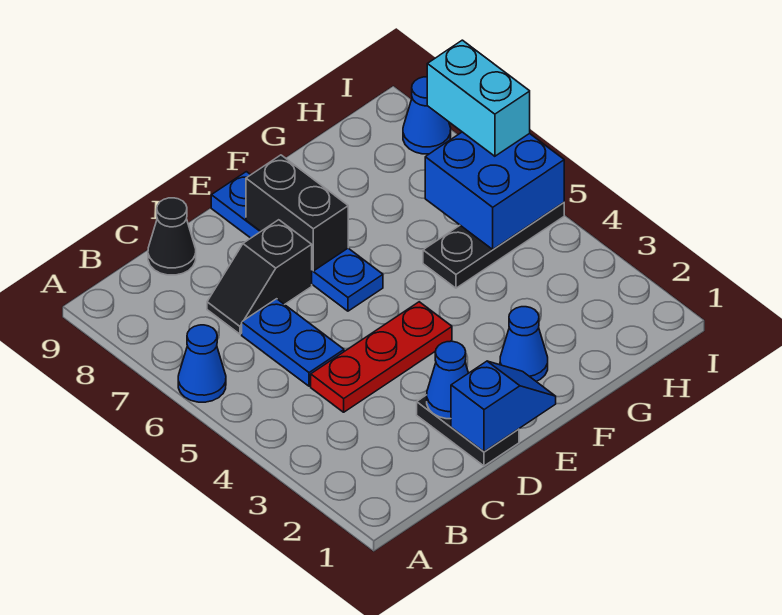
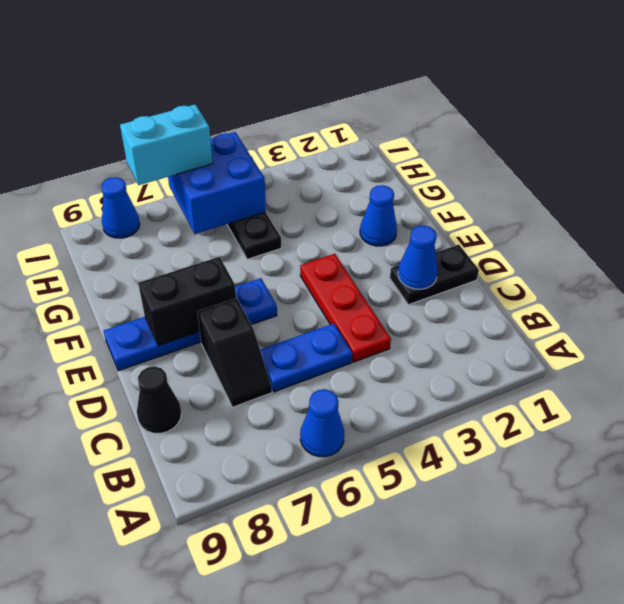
blue slope D1:E1 level 2 top D -> none

